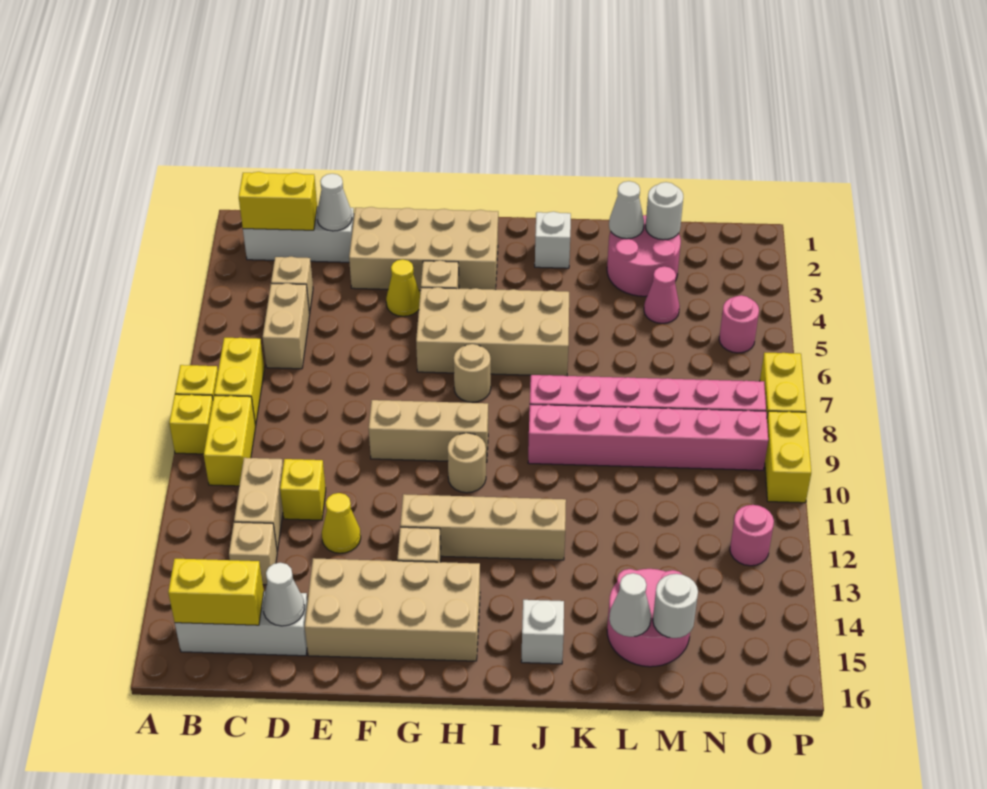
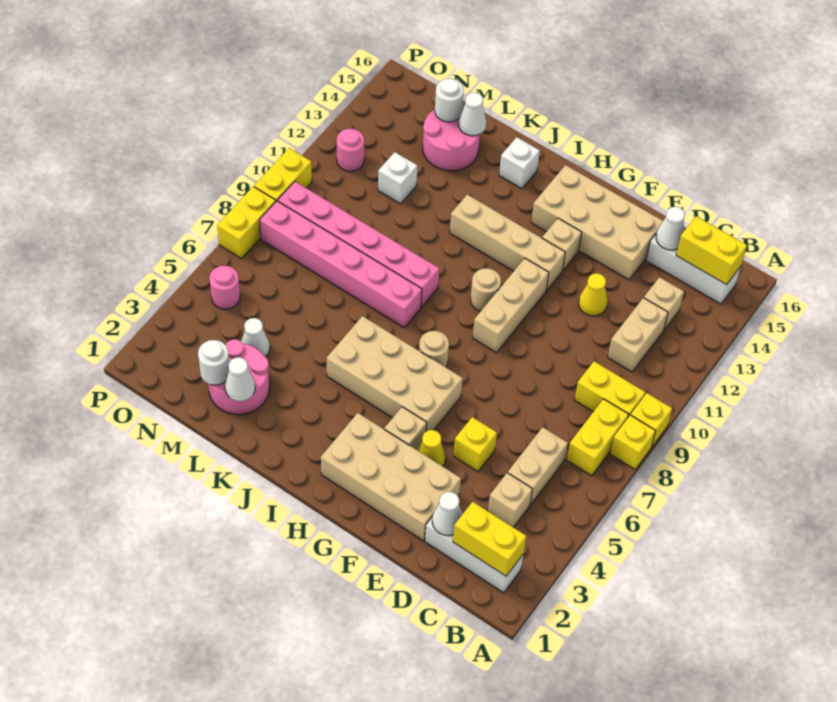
yellow brick B9:B10 level 1 -> yellow brick B9:C9 level 1
yellow brick D11 level 1 -> yellow brick E5 level 1
tan brick F9:H9 level 1 -> tan brick G9:G11 level 1
white brick J2 level 1 -> white brick M12 level 1
pink cone M4 level 1 -> white cone M4 level 1

